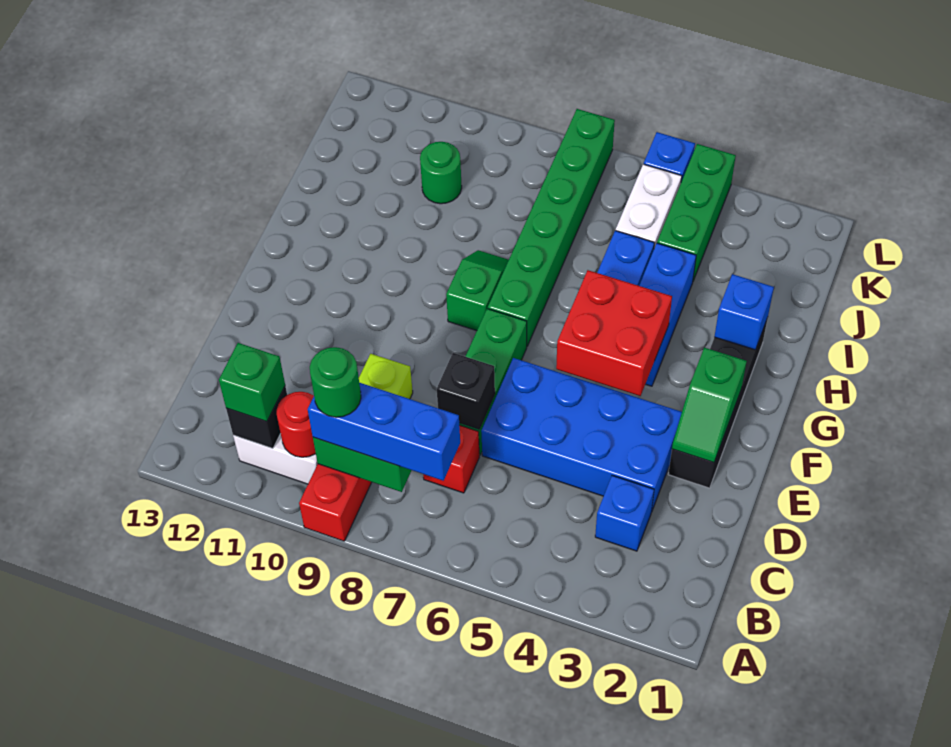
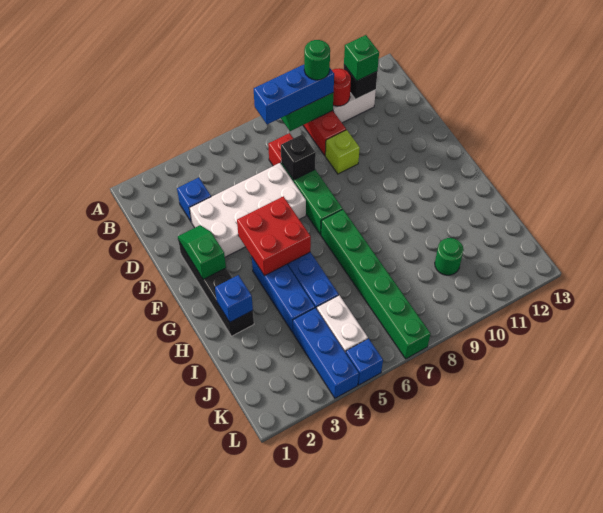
blue brick D3:E6 level 1 -> white brick D3:E6 level 1
green slope G8:H8 level 1 top G -> none
green brick J4:L4 level 1 -> blue brick J4:L4 level 1

